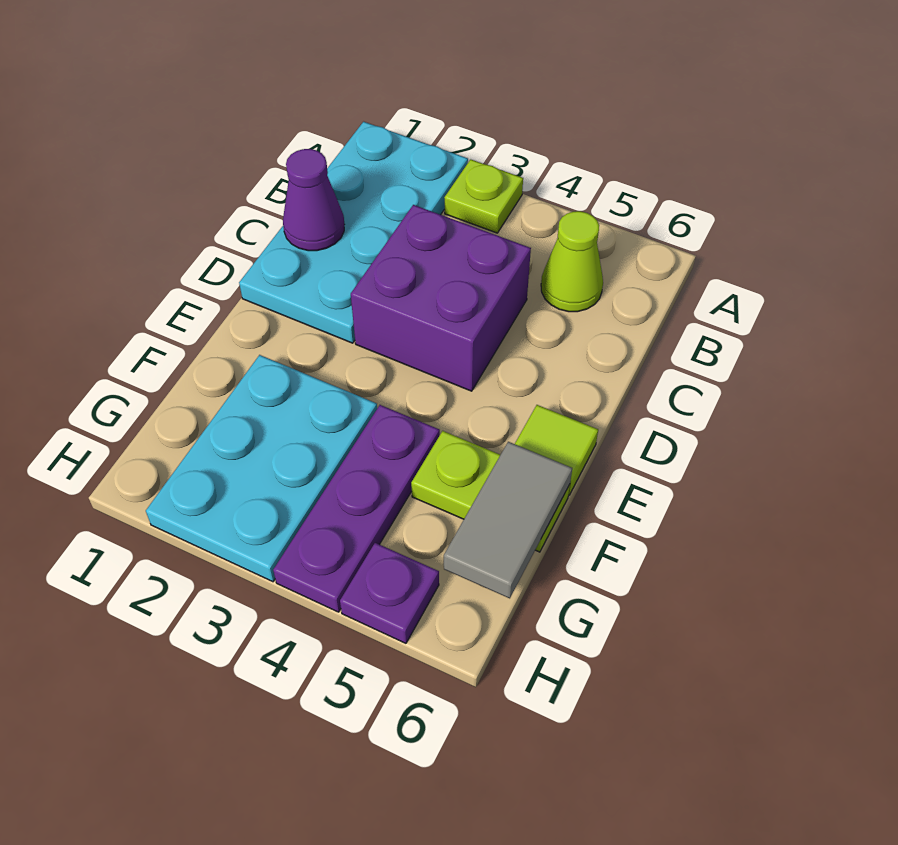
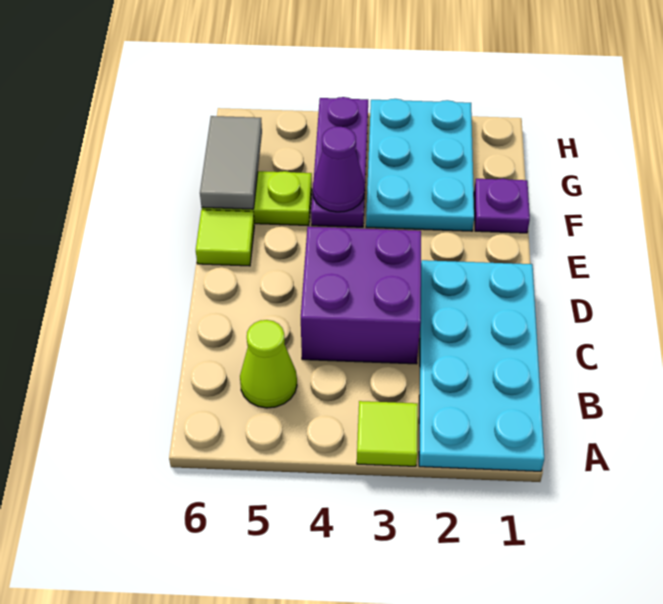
lime plate A3 level 1 -> lime tile A3 level 1
purple cone C1 level 2 -> purple cone F4 level 2
purple plate H5 level 1 -> purple plate F1 level 1

